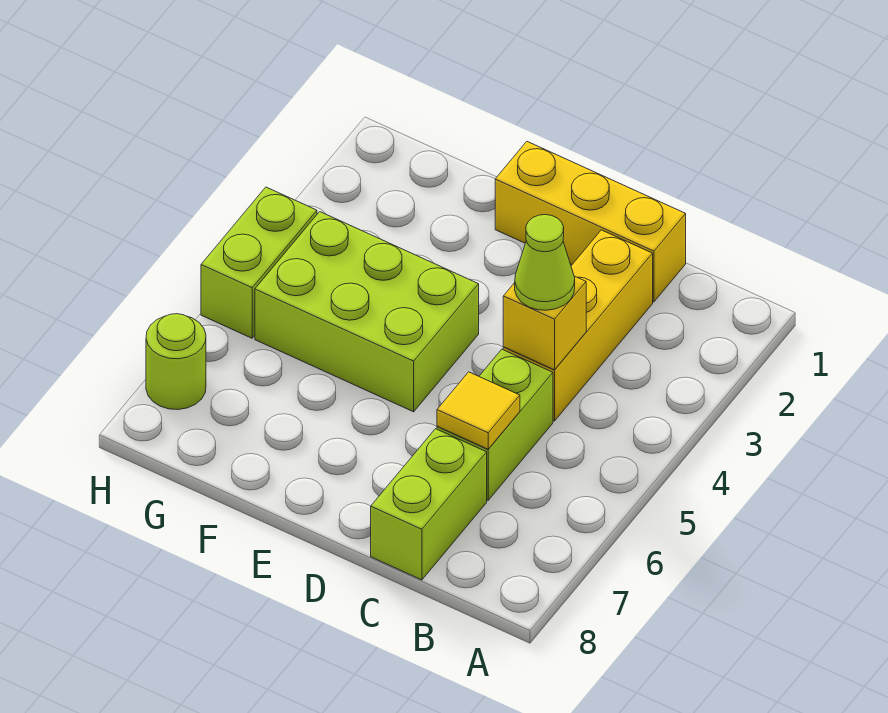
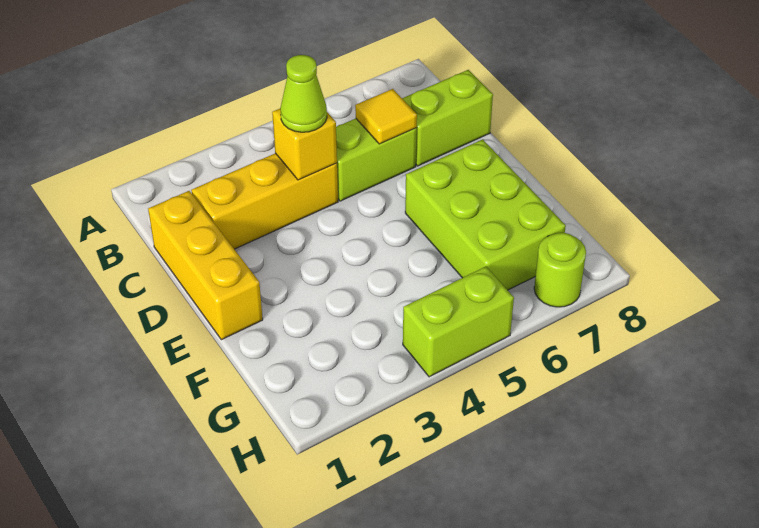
lime brick E4:G5 level 1 -> lime brick E6:G7 level 1

